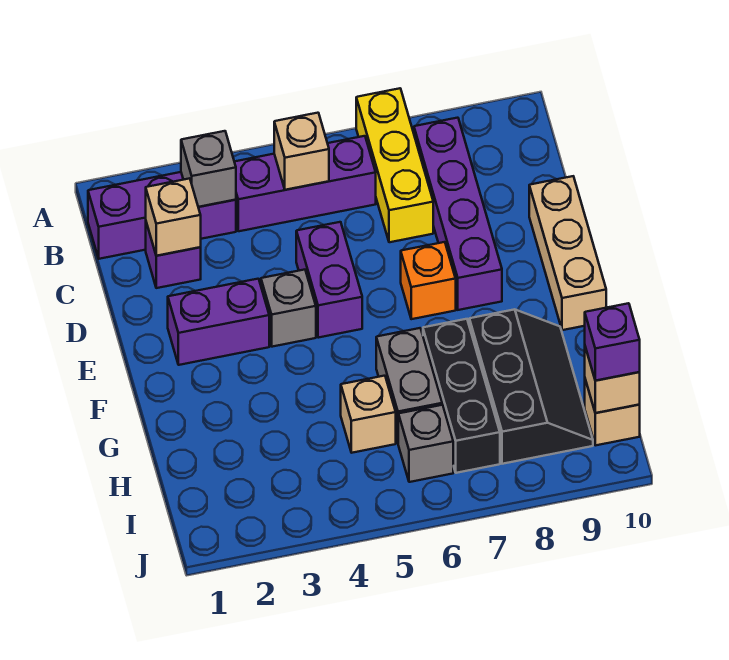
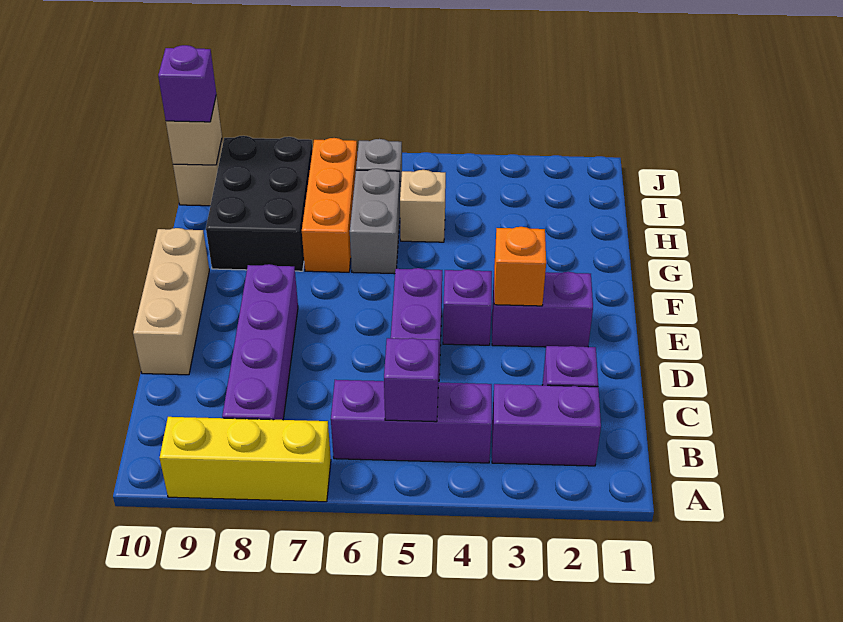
yellow brick A7:C7 level 1 -> yellow brick A7:A9 level 1
purple brick B1:B3 level 1 -> purple brick B2:B3 level 1
grey brick B3 level 2 -> none
tan brick B5 level 2 -> purple brick B5 level 2
tan brick C2 level 2 -> none
grey brick E4 level 1 -> purple brick E4 level 1
orange brick E7 level 1 -> orange brick E3 level 2
black brick G7:I7 level 1 -> orange brick G7:I7 level 1
black slope G8:I9 level 1 top 8 -> black brick G8:I9 level 1

